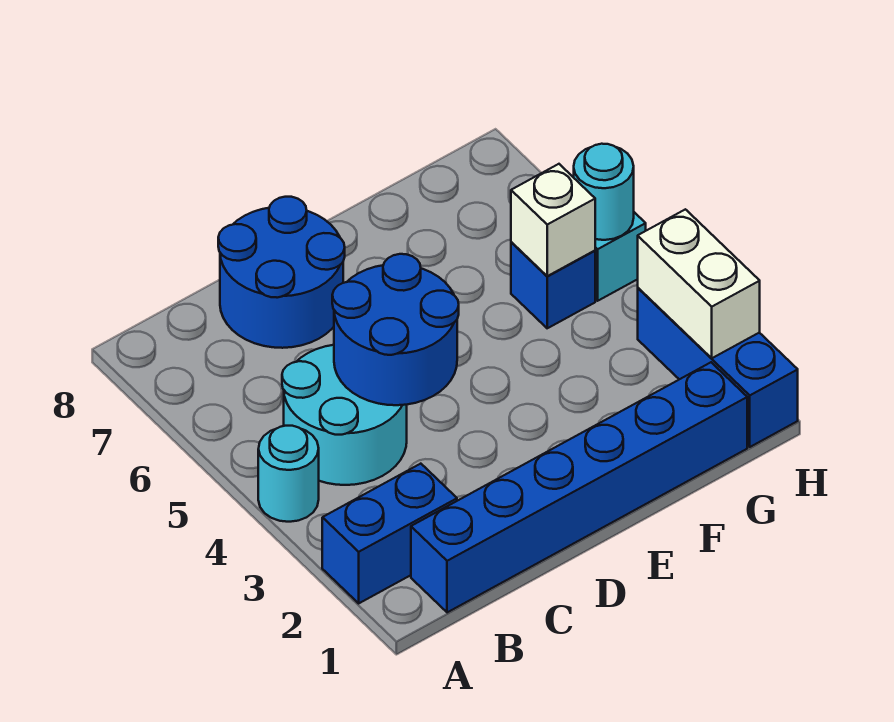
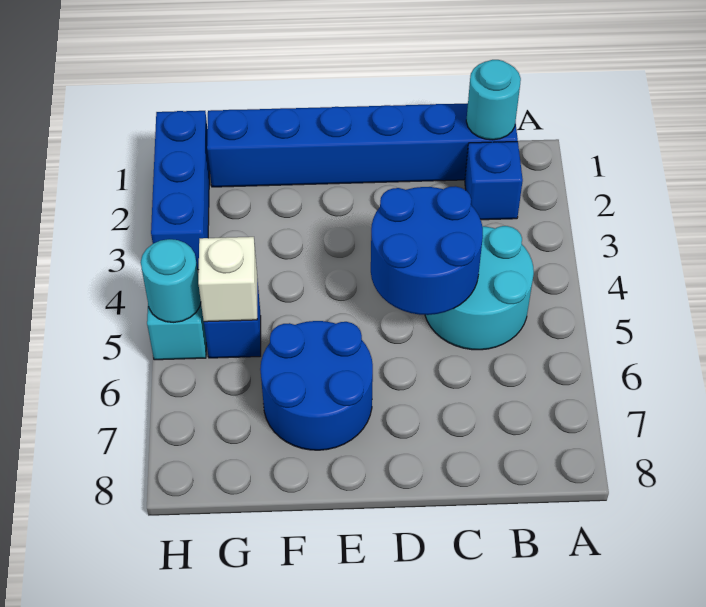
blue brick A2:B2 level 1 -> blue brick B2 level 1
cyan round brick A4 level 1 -> cyan round brick B1 level 2
blue round brick C7:D8 level 1 -> blue round brick E6:F7 level 1
white brick H2:H3 level 2 -> none

